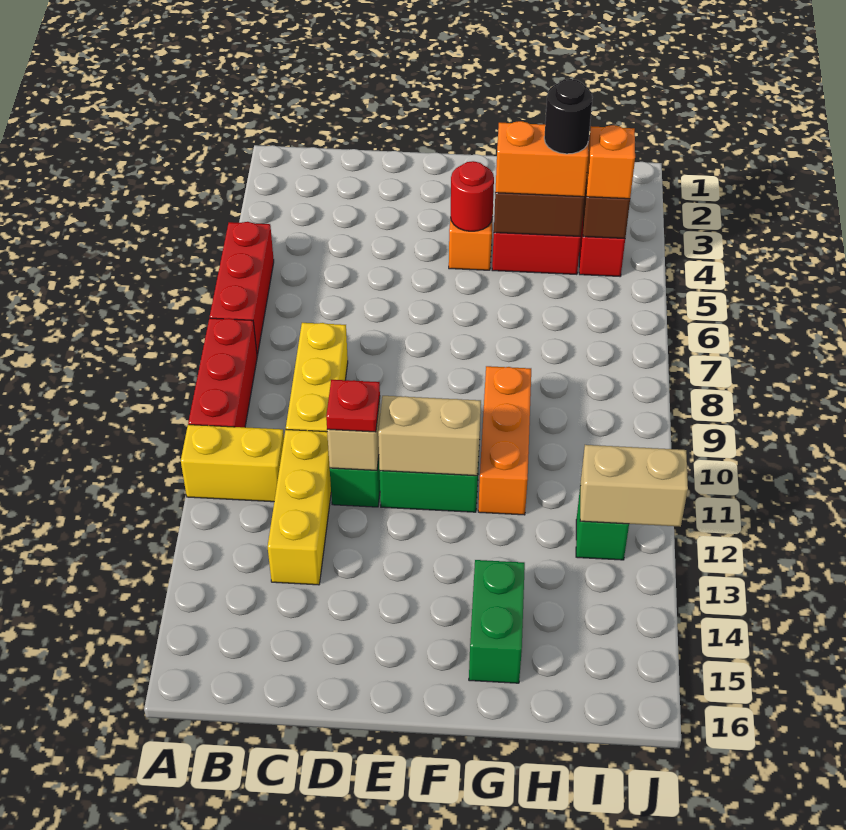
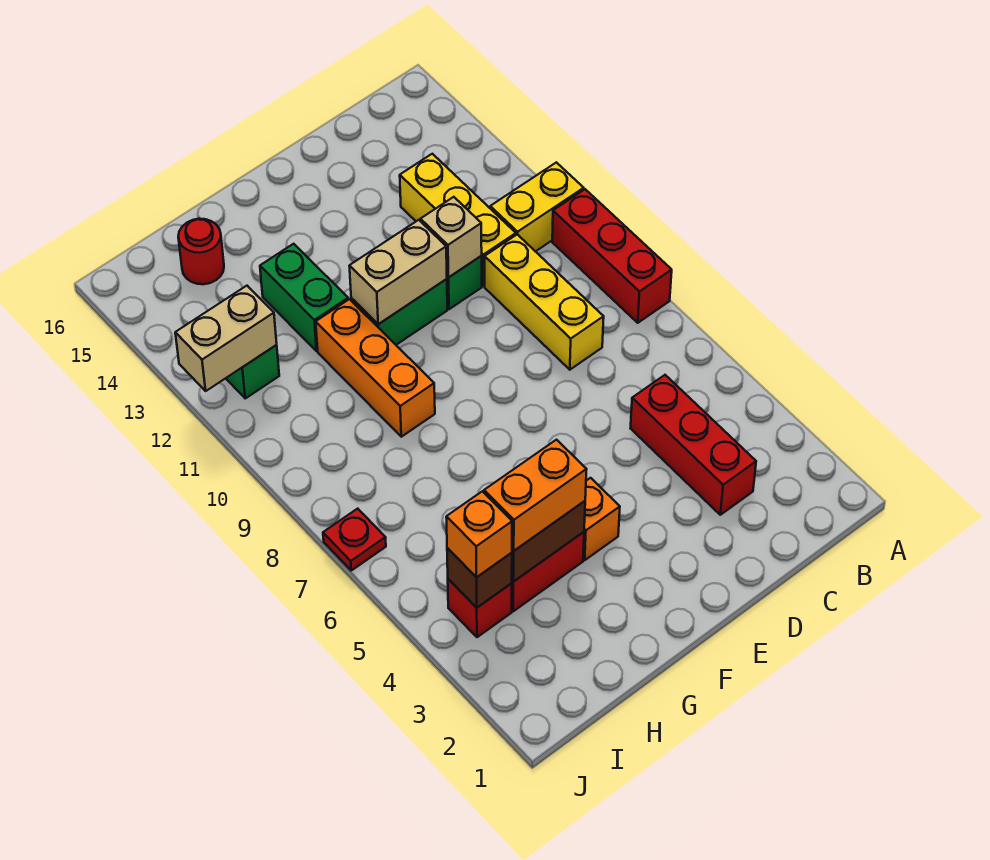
red brick A5:A7 level 1 -> red brick C3:C5 level 1
red plate D11 level 3 -> red plate J7 level 1
red round brick F4 level 2 -> red round brick H15 level 1
green brick G14:G15 level 1 -> green brick G12:G13 level 1
black round brick H4 level 4 -> none

